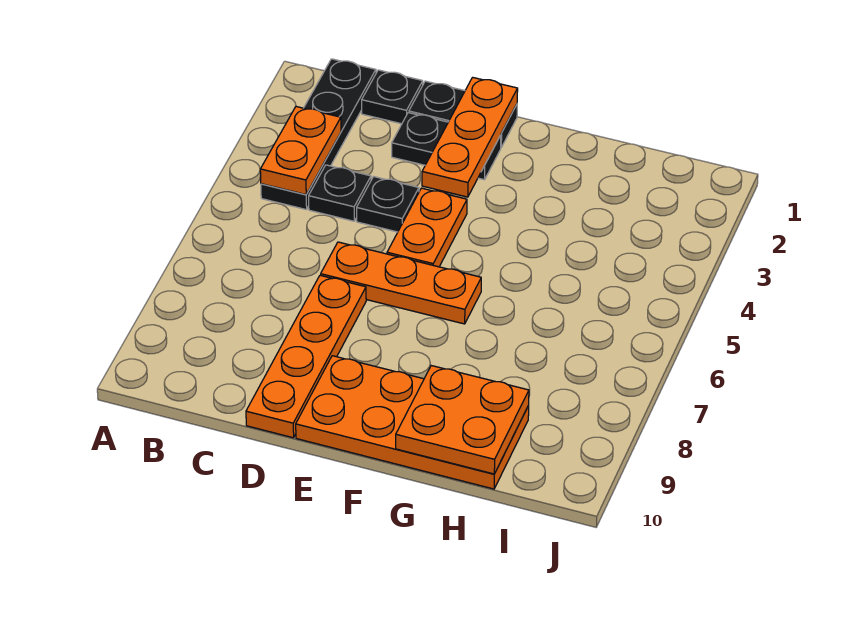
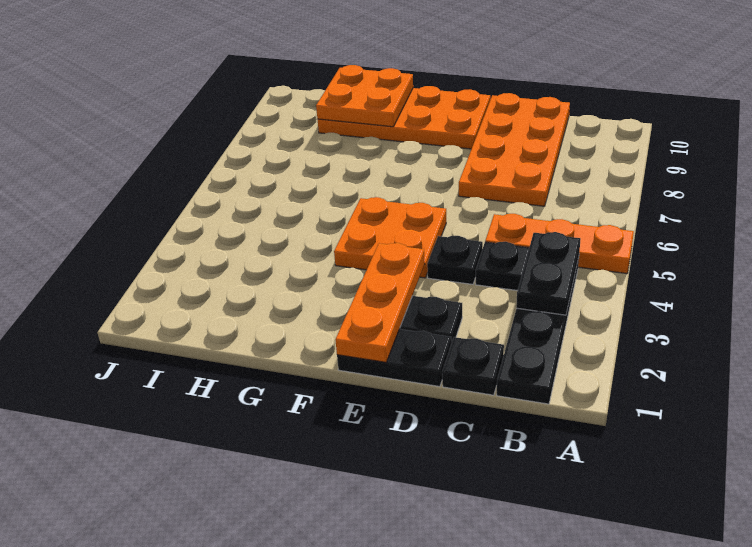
orange plate B3:B4 level 2 -> black plate B3:B4 level 2
orange plate D6:F6 level 1 -> orange plate A5:C5 level 1
orange plate D7:D10 level 1 -> orange plate C7:D10 level 1
orange plate E4:E5 level 1 -> orange plate E4:F5 level 1

